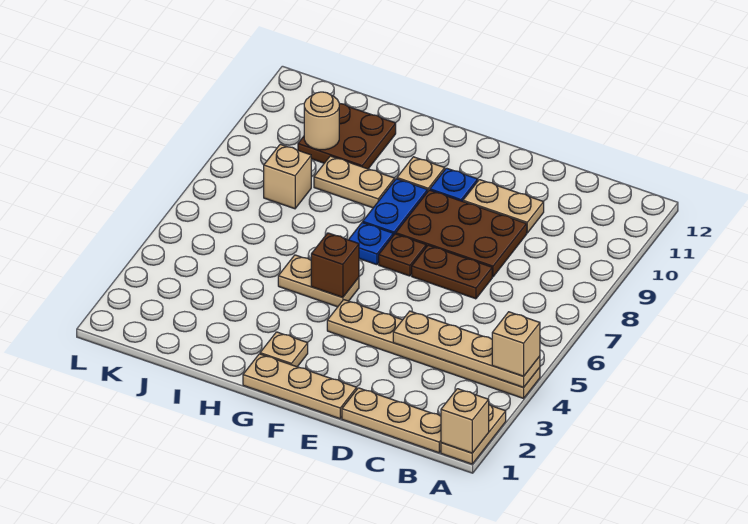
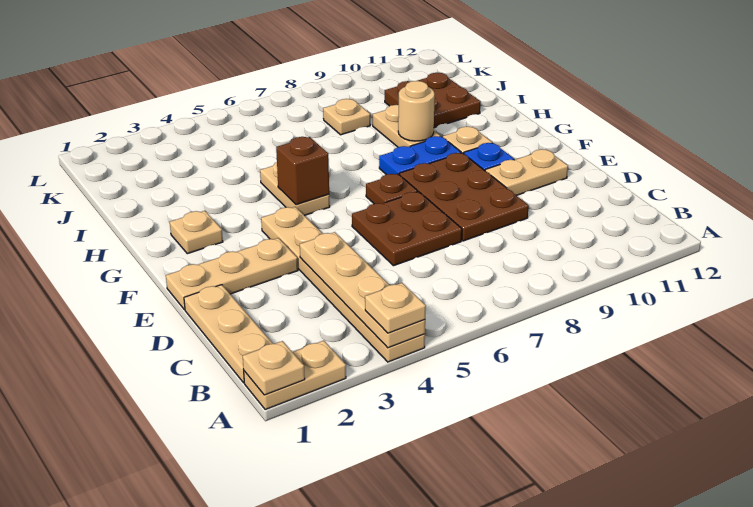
tan brick A1 level 2 -> tan plate A1 level 2
tan brick A4 level 3 -> tan plate A4 level 3
brown plate D7:E7 level 1 -> brown plate D6:E7 level 1
tan plate D10:E10 level 1 -> tan plate E10:E11 level 1
tan plate E1:G1 level 1 -> tan plate E1:E3 level 1
blue plate G7 level 1 -> none
tan brick J8 level 1 -> tan plate J8 level 1
tan round brick J10 level 2 -> tan round brick H9 level 2

